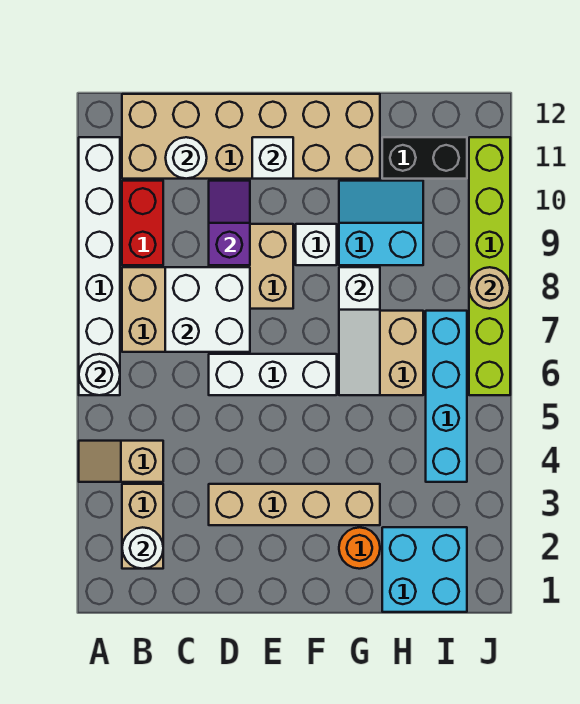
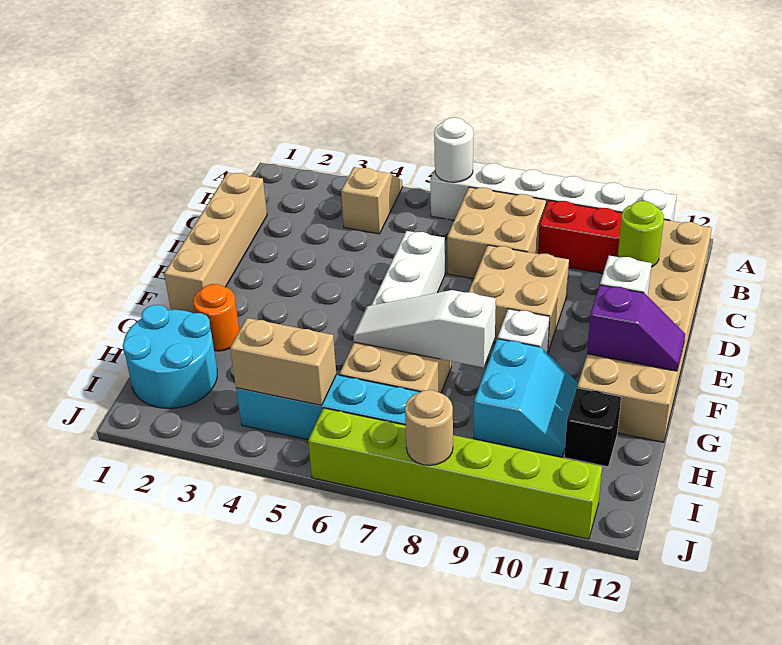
tan brick B2:B3 level 1 -> tan brick I4:I5 level 2
white round brick B2 level 2 -> none
white brick C7:D8 level 2 -> none
white round brick C11 level 2 -> lime round brick C11 level 2
tan brick D3:G3 level 1 -> tan brick C1:F1 level 1
purple slope D9:D10 level 2 top 9 -> purple slope F11:F12 level 2 top 11
cyan brick H1:I2 level 1 -> cyan round brick H1:I2 level 1
black brick H11:I11 level 1 -> black brick H11 level 1

